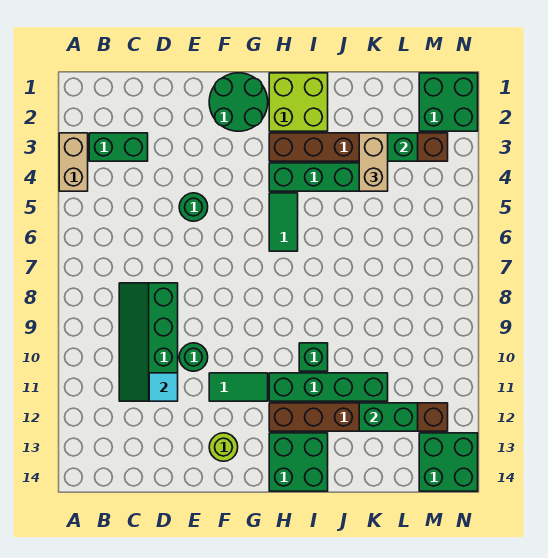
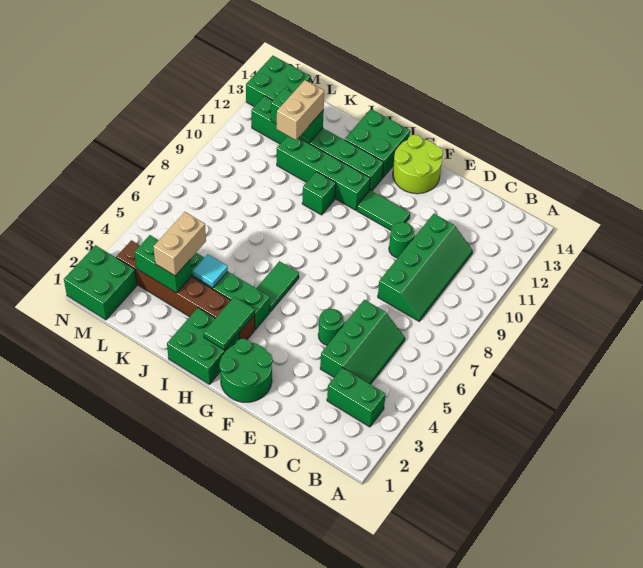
tan brick A3:A4 level 1 -> tan brick K11:K12 level 3
none -> green slope C4:D6 level 1 top D
cyan tile D11 level 2 -> cyan tile J4 level 2
lime round brick F13 level 1 -> lime round brick F13:G14 level 1
lime brick H1:I2 level 1 -> green brick H1:I2 level 1
none -> green tile H2:H3 level 2
brown brick H12:M12 level 1 -> green brick H12:M12 level 1

